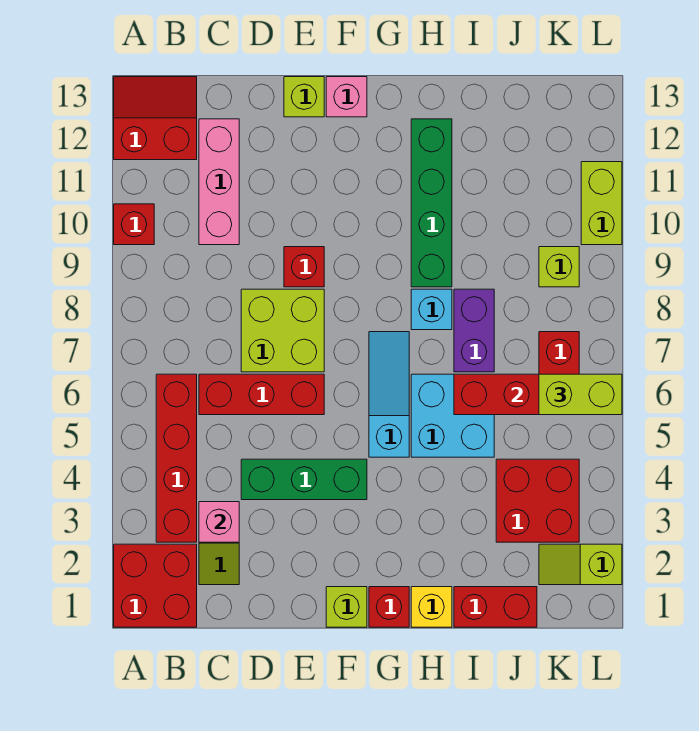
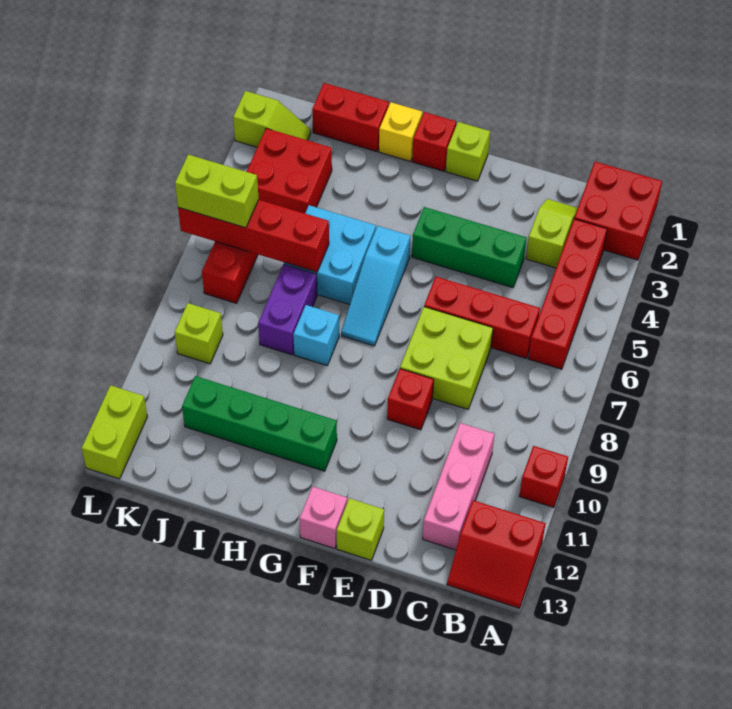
pink brick C3 level 2 -> none
green brick H9:H12 level 1 -> green brick G11:J11 level 1
lime brick L10:L11 level 1 -> lime brick L12:L13 level 1

